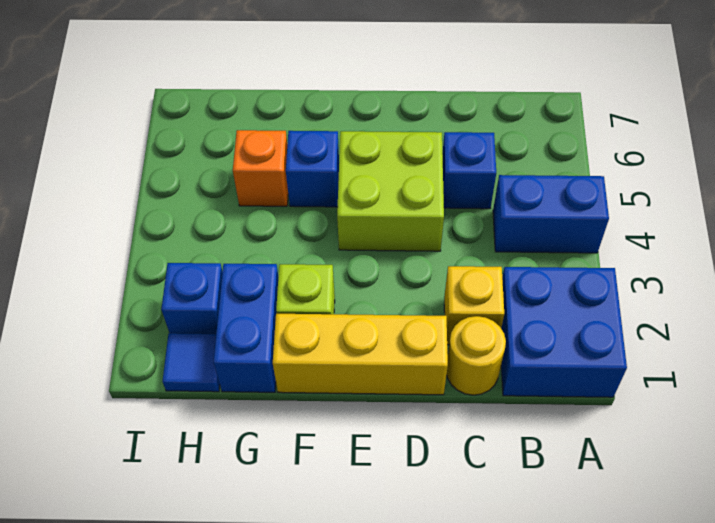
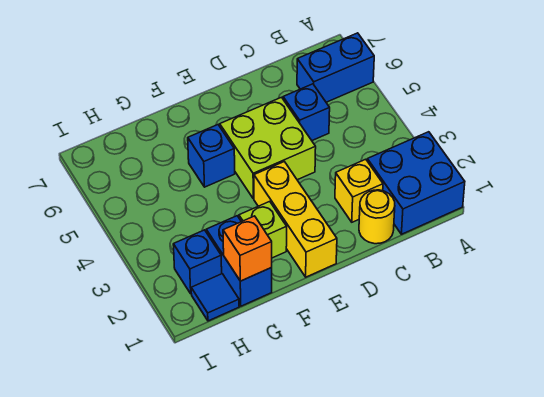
blue brick A4:B4 level 1 -> blue brick A6:B6 level 1
yellow brick D1:F1 level 1 -> yellow brick E1:E3 level 1
orange brick G5 level 1 -> orange brick G1 level 2

